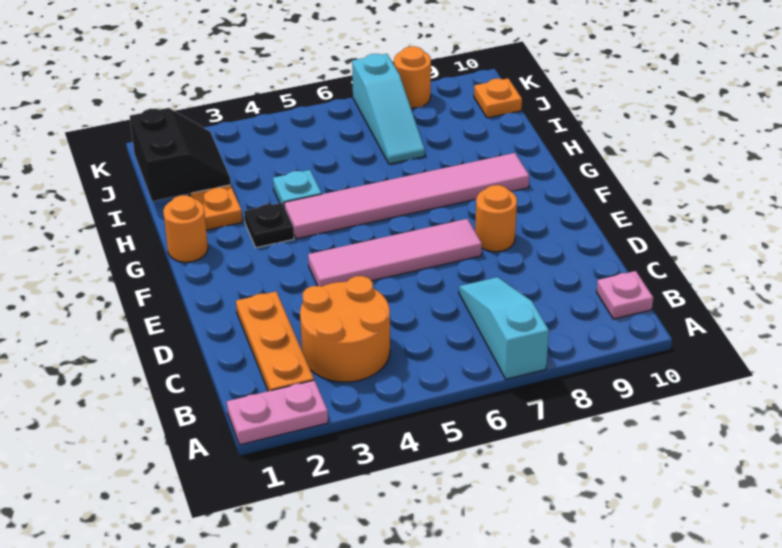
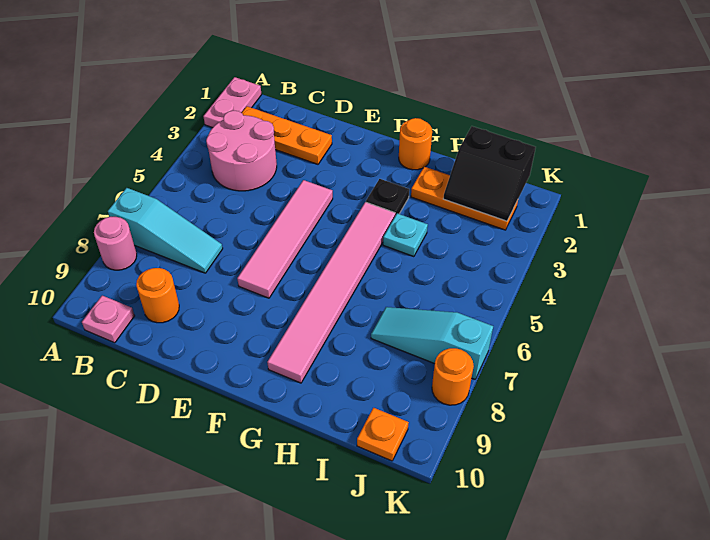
none -> pink round brick A8 level 1
orange round brick B3:C4 level 1 -> pink round brick B3:C4 level 1
orange round brick E8 level 1 -> orange round brick C9 level 1

